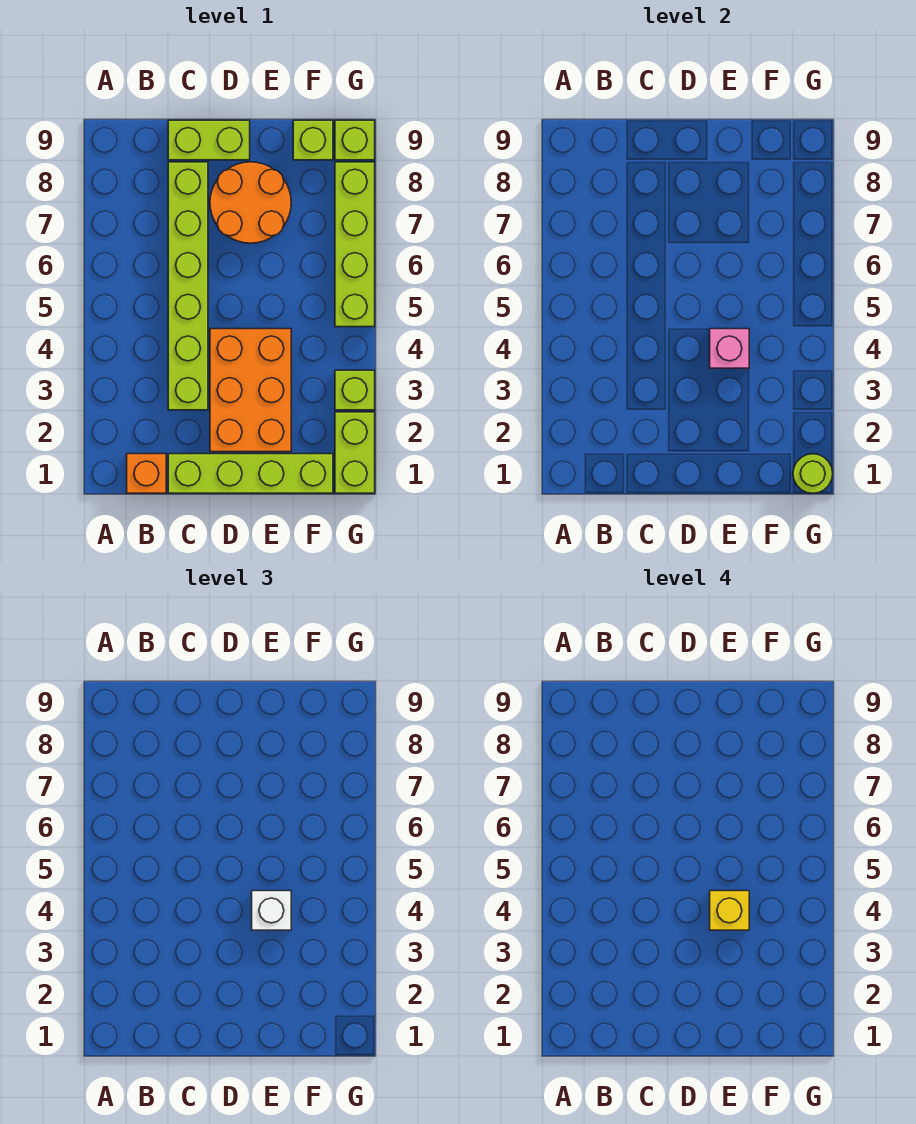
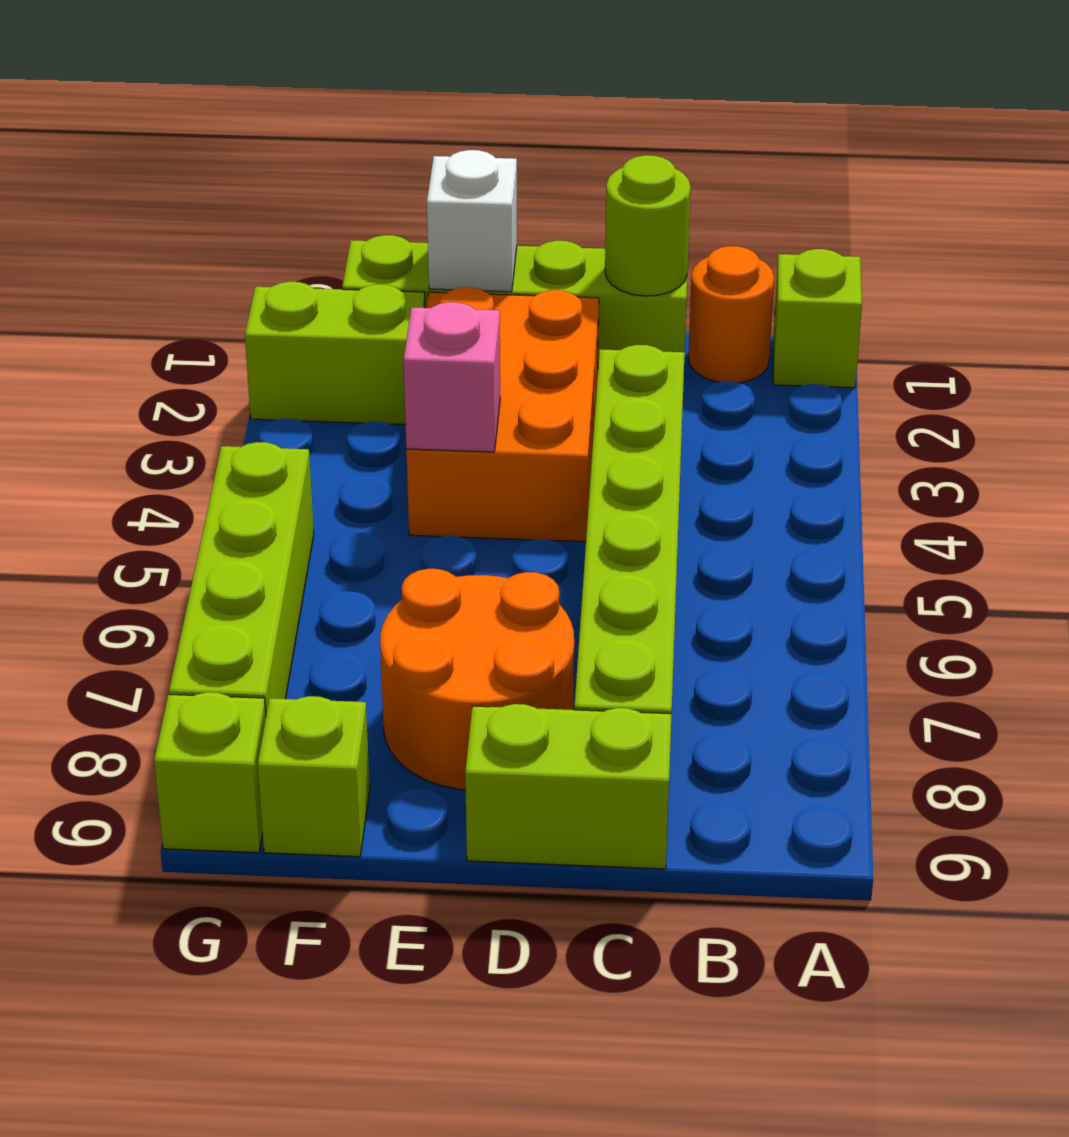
orange brick B1 level 1 -> orange round brick B1 level 1
white brick E4 level 3 -> white brick E1 level 2
yellow brick E4 level 4 -> none
lime brick G1:G2 level 1 -> lime brick F2:G2 level 1
lime round brick G1 level 2 -> lime round brick C1 level 2
lime brick G3 level 1 -> lime brick A1 level 1

